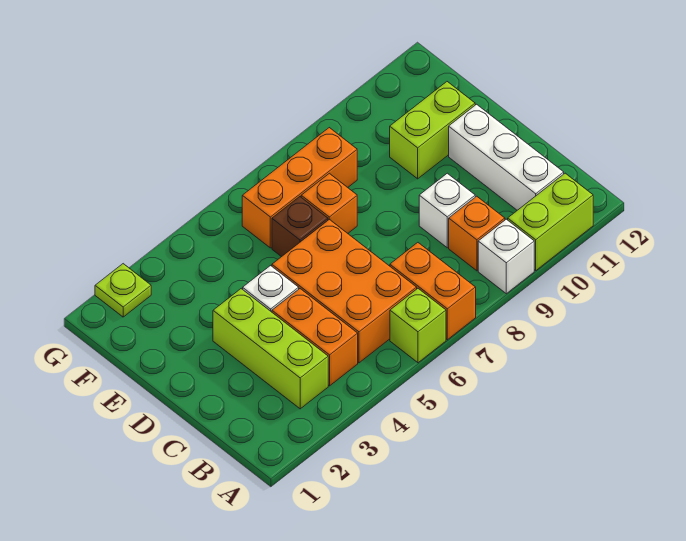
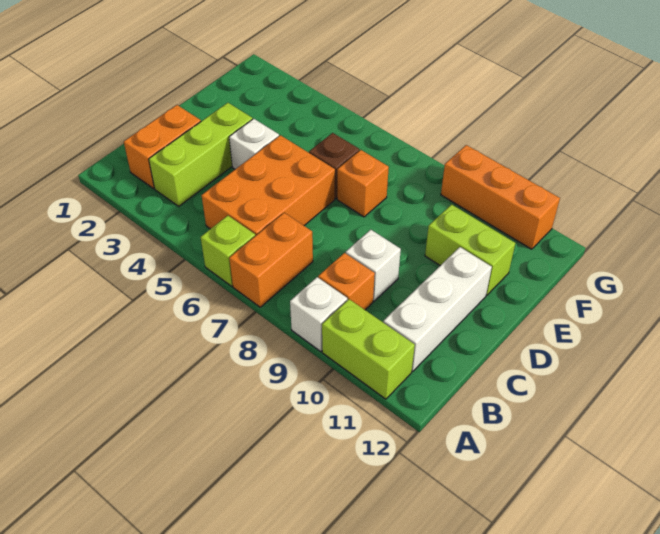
orange brick B4:C4 level 1 -> orange brick B2:C2 level 1
orange brick F6:F8 level 1 -> orange brick G9:G11 level 1
lime plate G2 level 1 -> none

